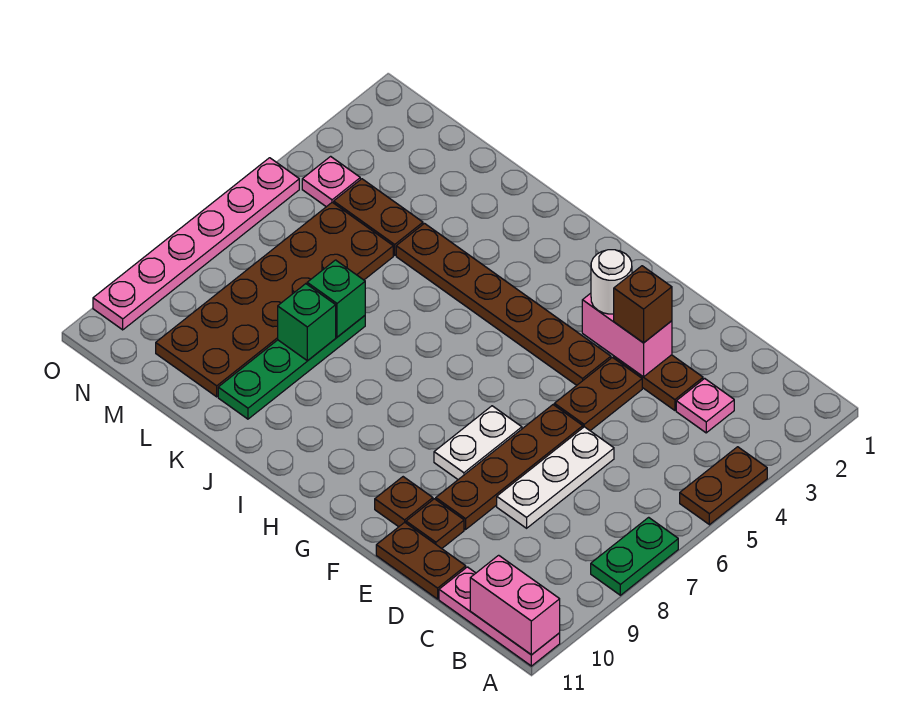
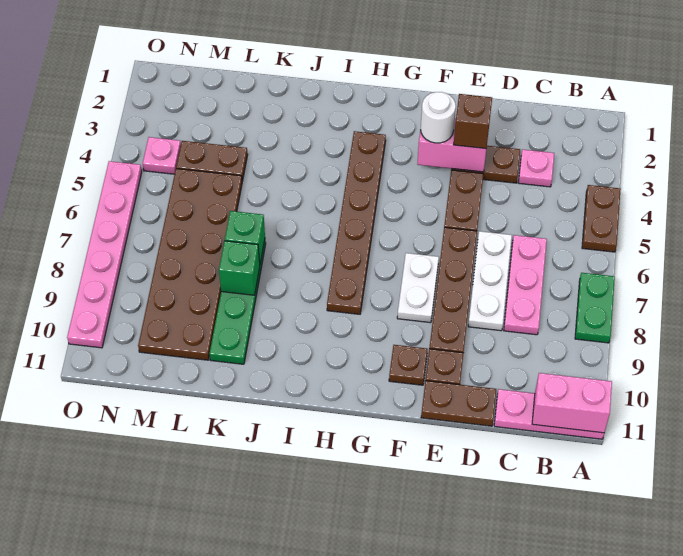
none -> pink plate C6:C8 level 1
brown plate F4:K4 level 1 -> brown plate H3:H8 level 1

